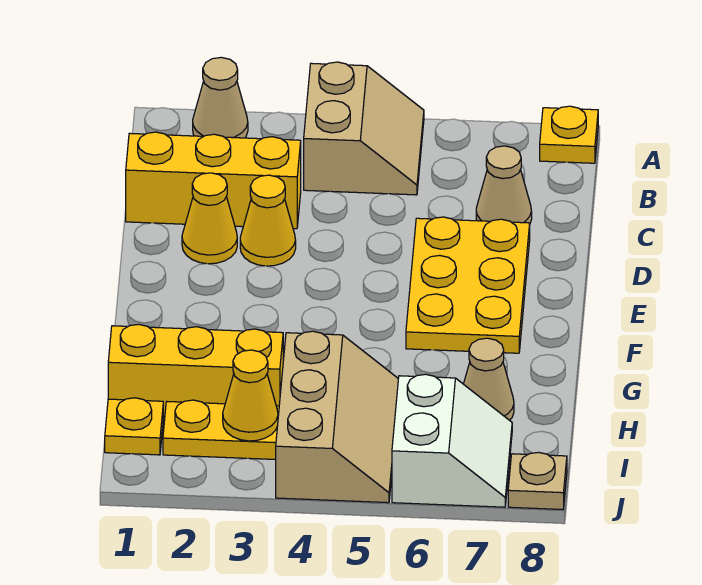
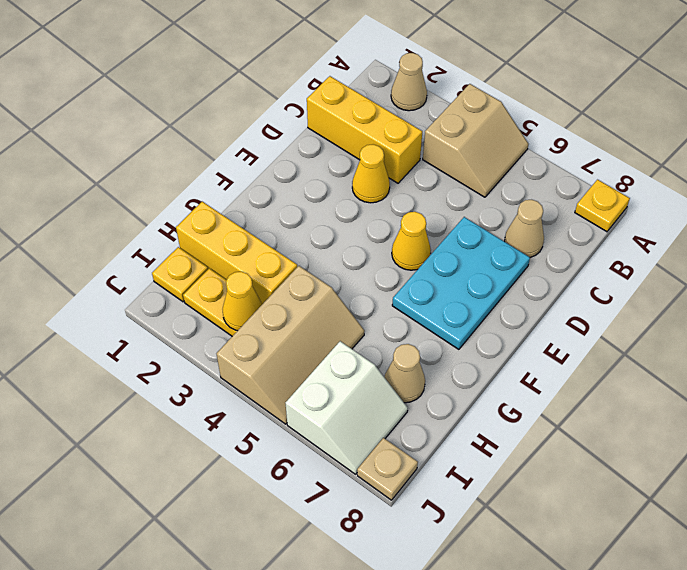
yellow cone D2 level 1 -> yellow cone E5 level 1
yellow plate D6:F7 level 1 -> cyan plate D6:F7 level 1

